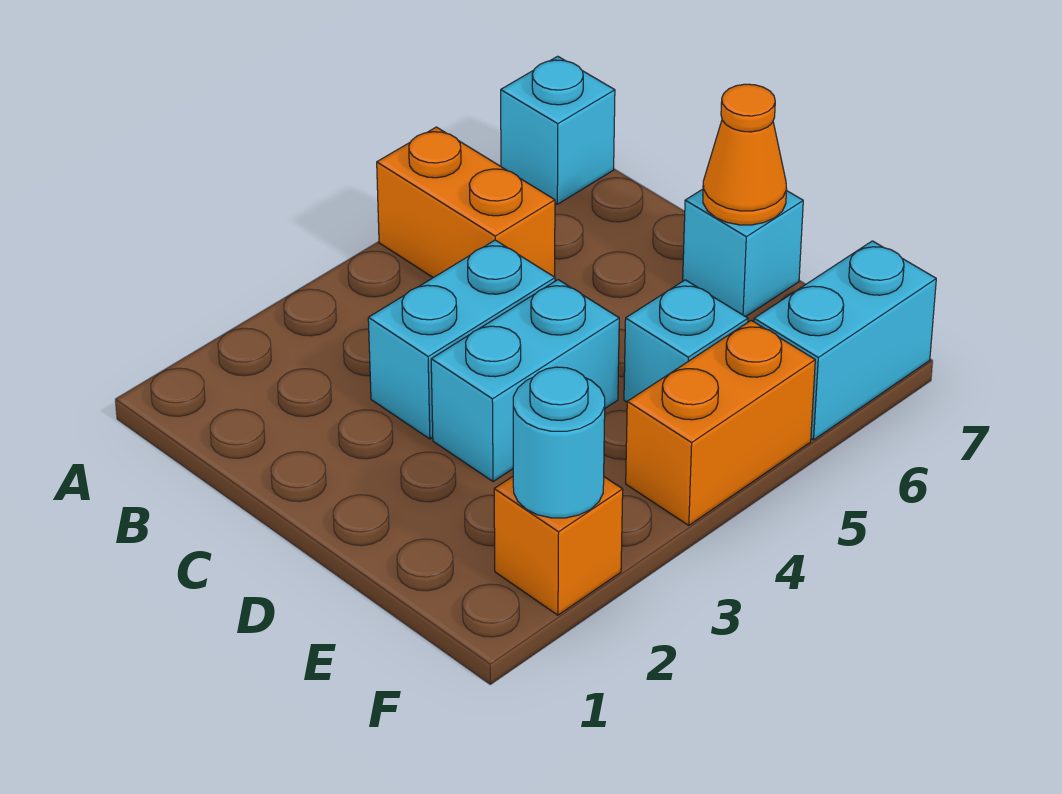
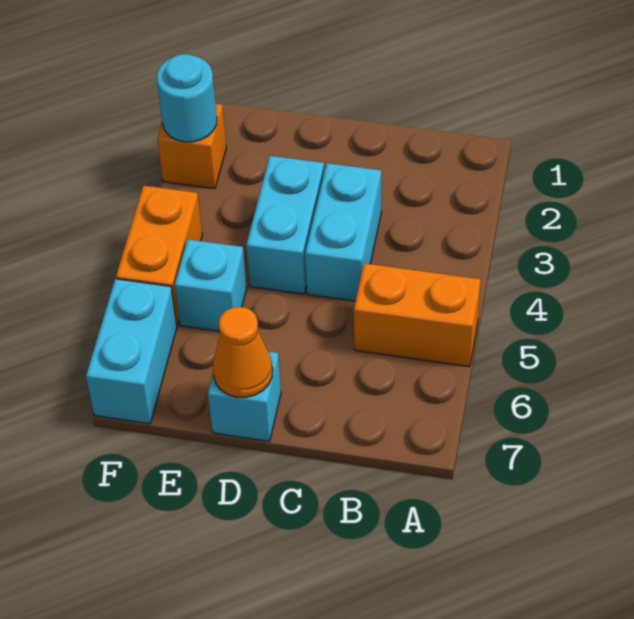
cyan brick A7 level 1 -> none

